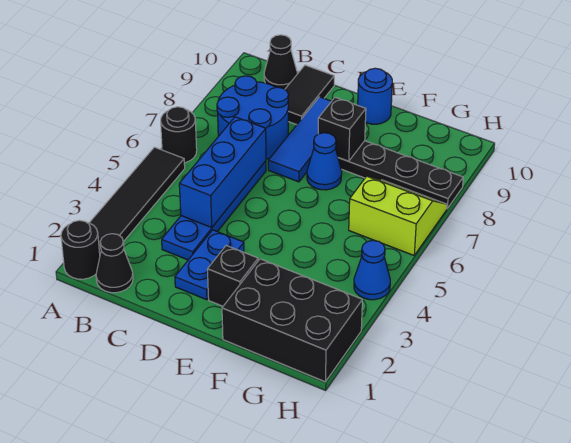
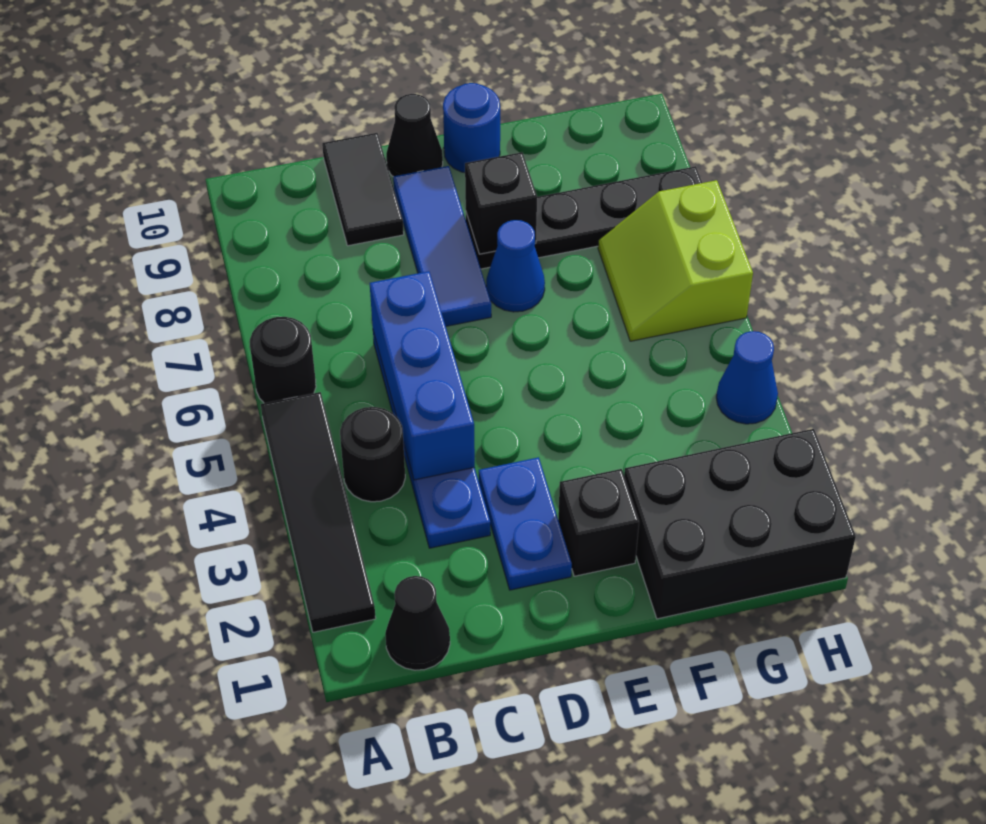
black round brick A1 level 1 -> black round brick B4 level 1
blue round brick B7:C8 level 1 -> none
black cone B10 level 1 -> black cone D10 level 1
lime slope G6:H7 level 1 top 6 -> lime slope G6:H7 level 1 top H

